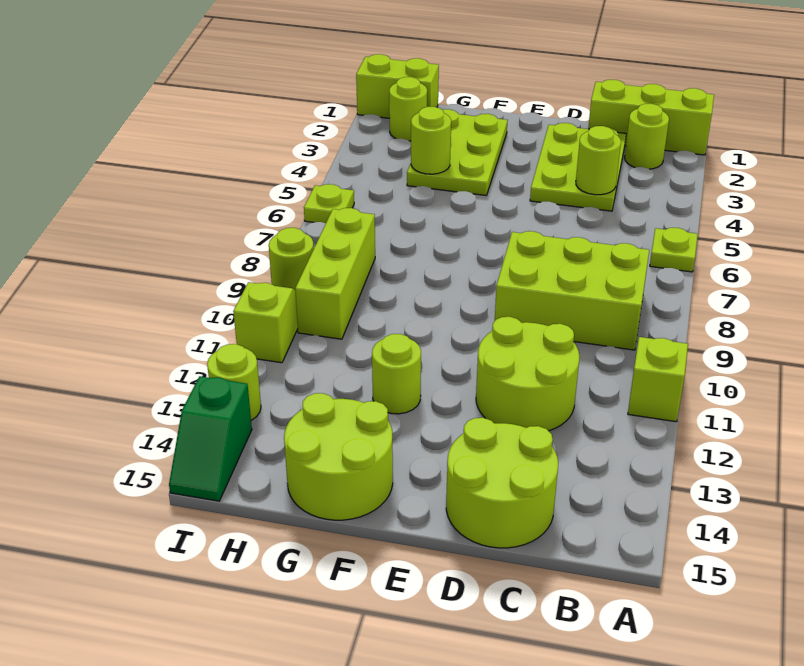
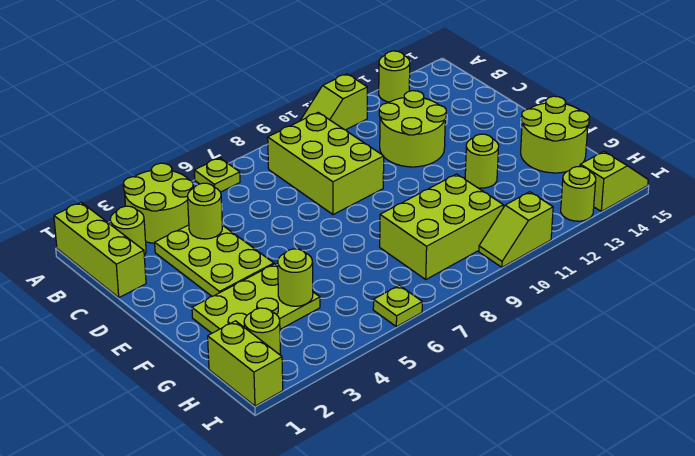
lime plate C2:D4 level 1 -> lime plate C3:E4 level 1
lime round brick C14:D15 level 1 -> lime round brick A3:B4 level 1
lime brick H8:H10 level 1 -> lime brick G8:H10 level 1
lime round brick I9 level 1 -> lime round brick A13 level 1
green slope I14:I15 level 1 top 14 -> lime slope I14:I15 level 1 top 14

